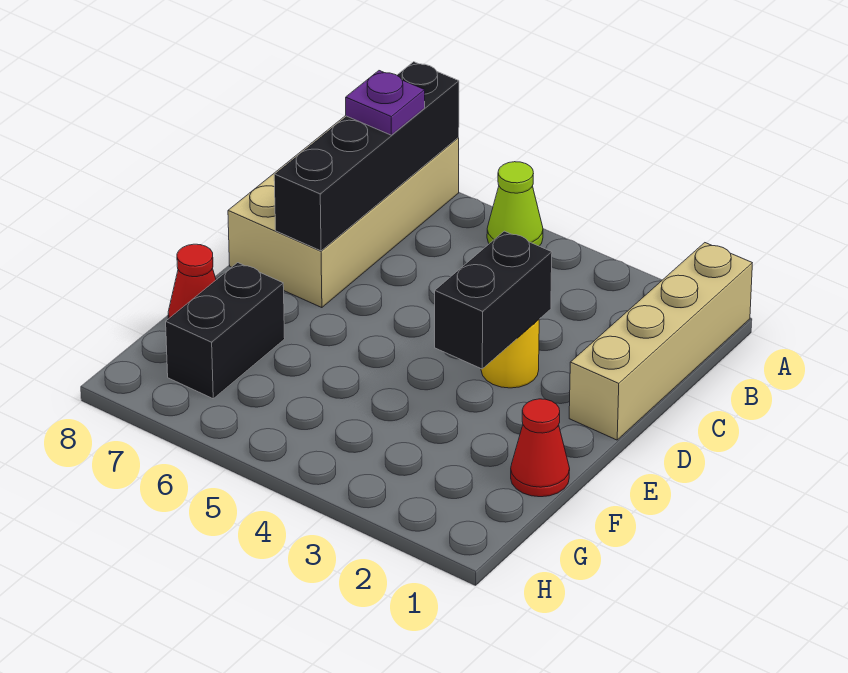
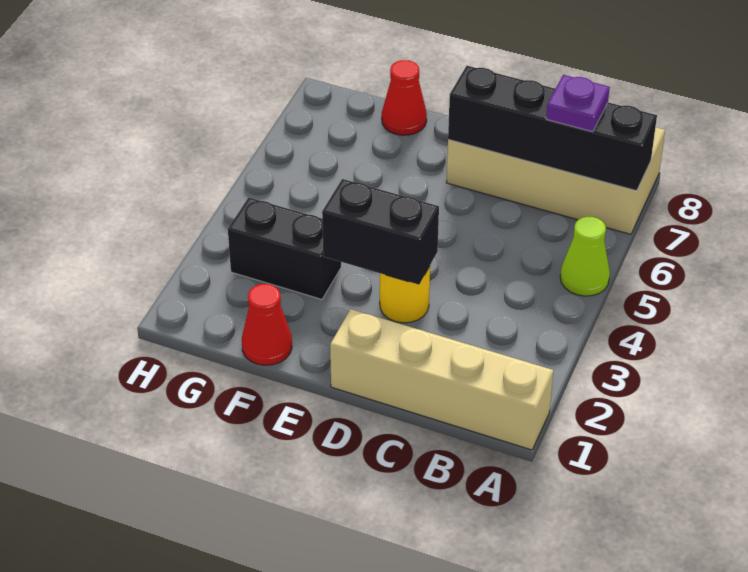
black brick F7:G7 level 1 -> black brick F3:G3 level 1

